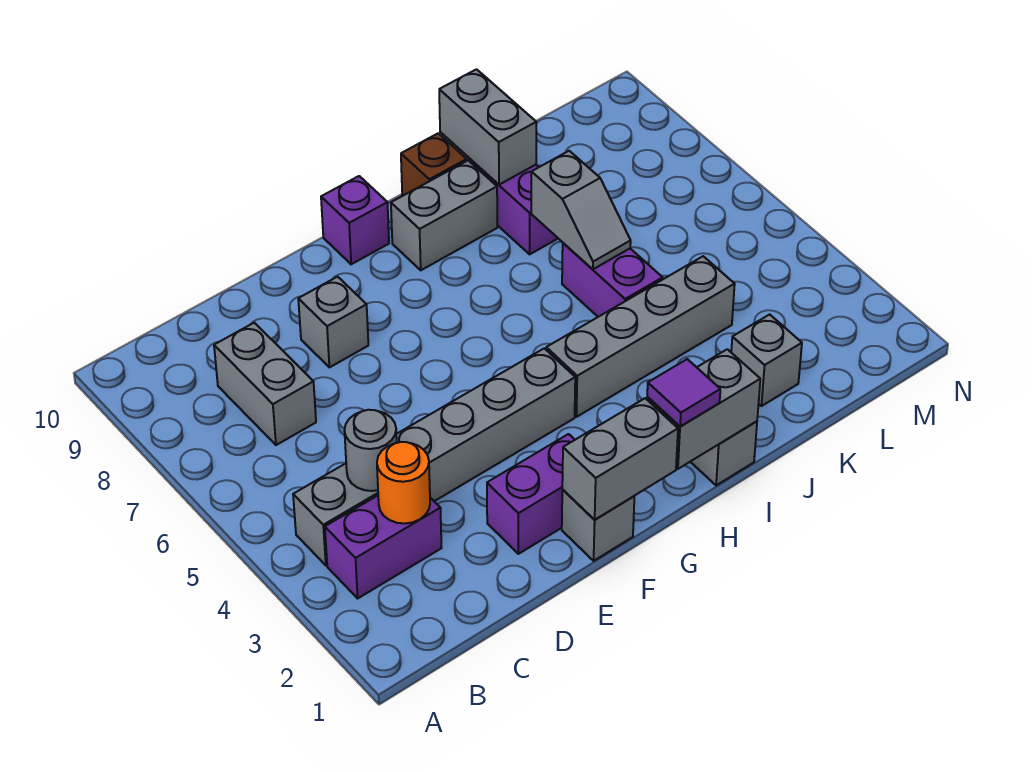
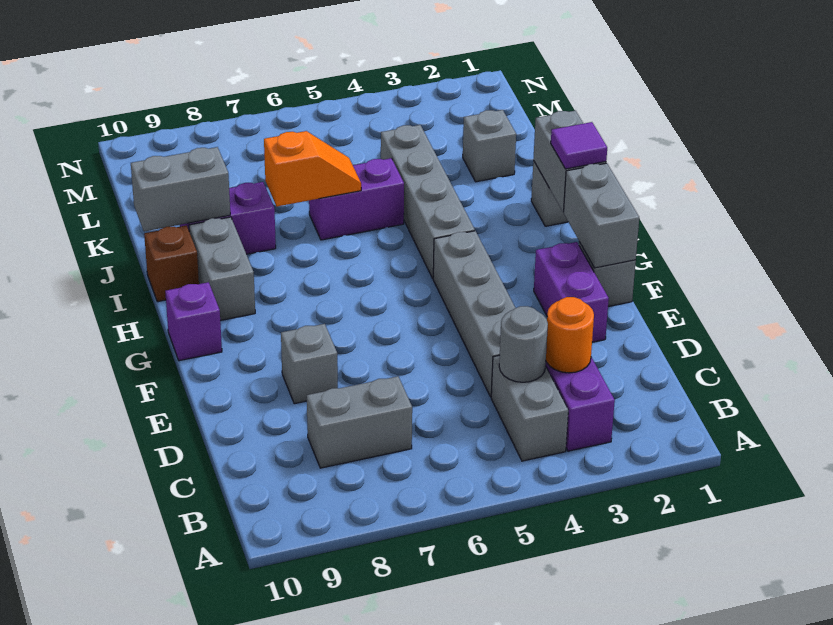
grey slope J6:J7 level 2 top 7 -> orange slope J6:J7 level 2 top 7

